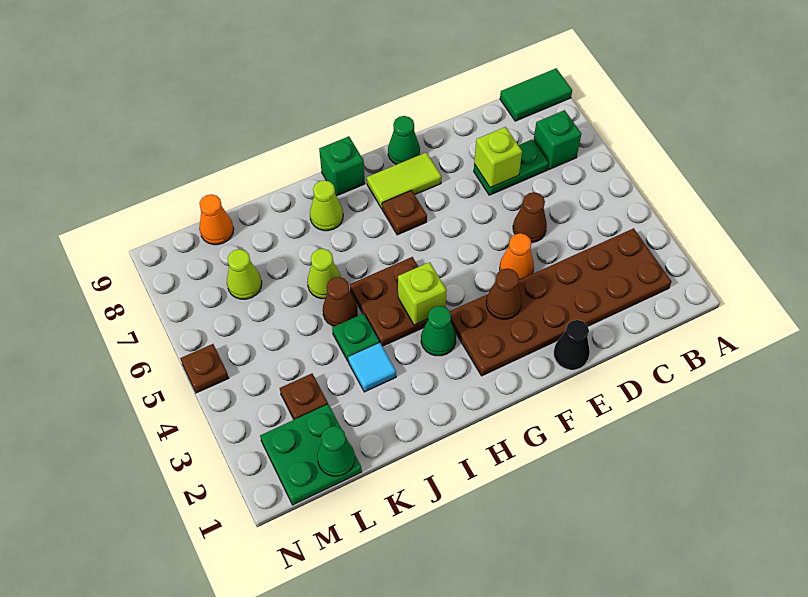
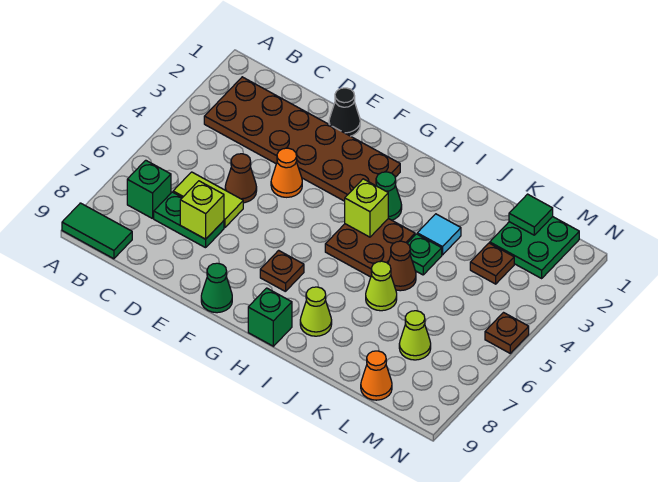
brown cone F3 level 2 -> none
lime tile F8:G8 level 1 -> lime tile C6:D6 level 1
green cone L1 level 2 -> green tile L1 level 2

